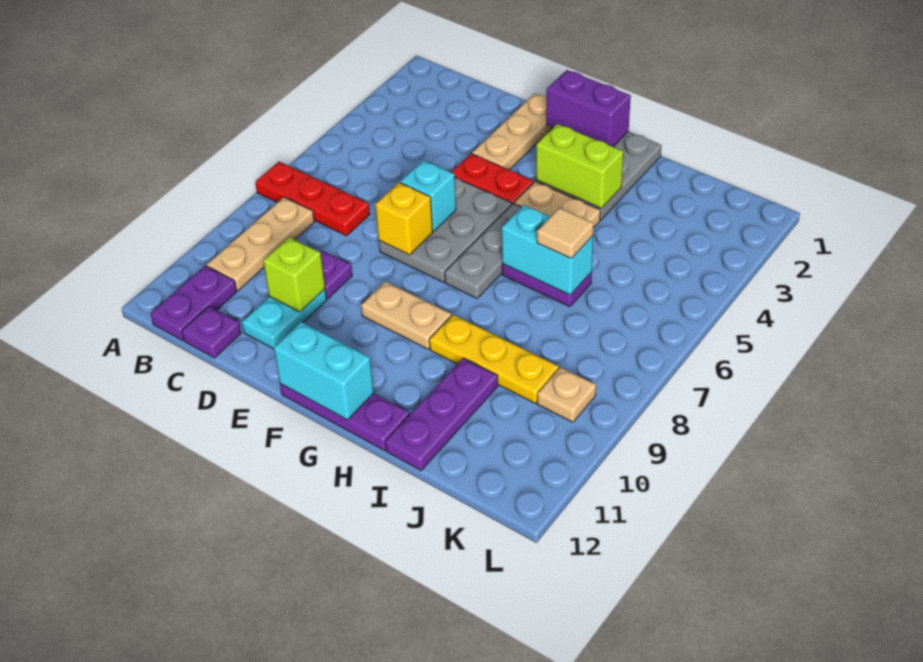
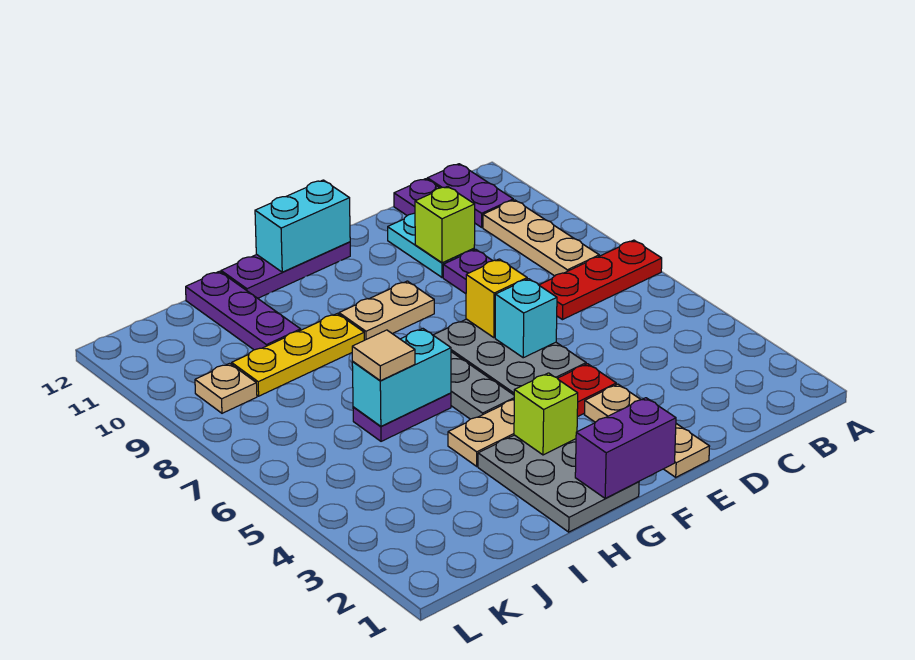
lime brick G3:H3 level 2 -> lime brick G3 level 2

